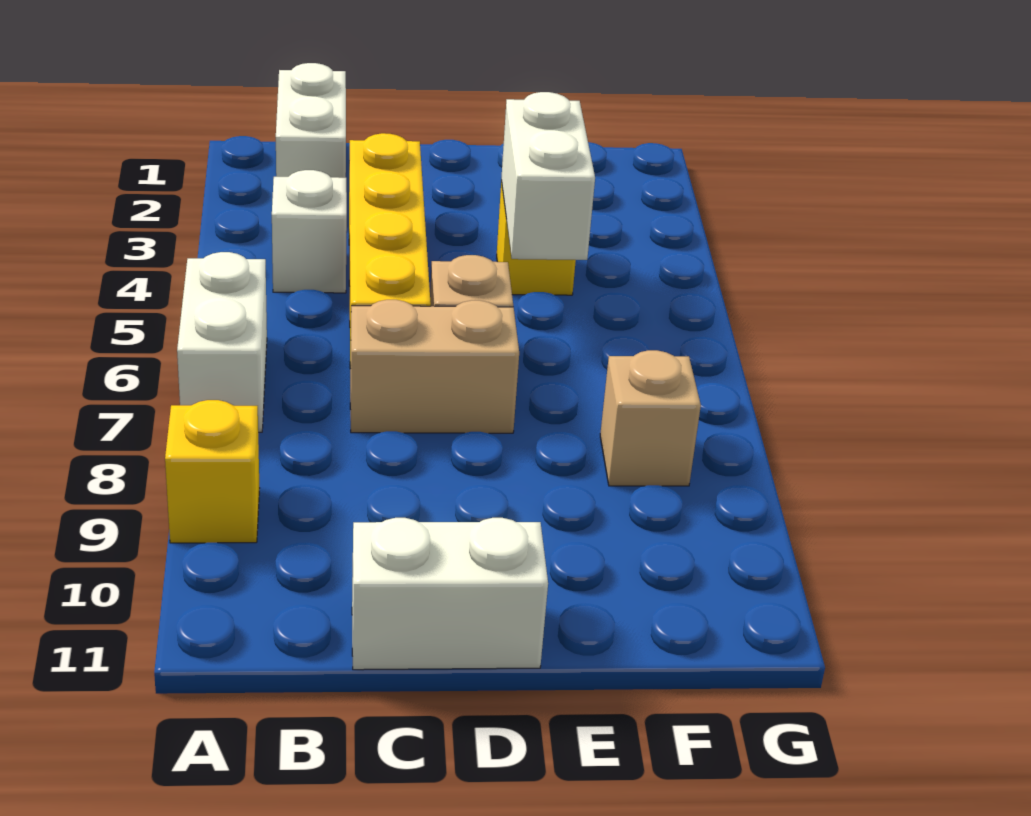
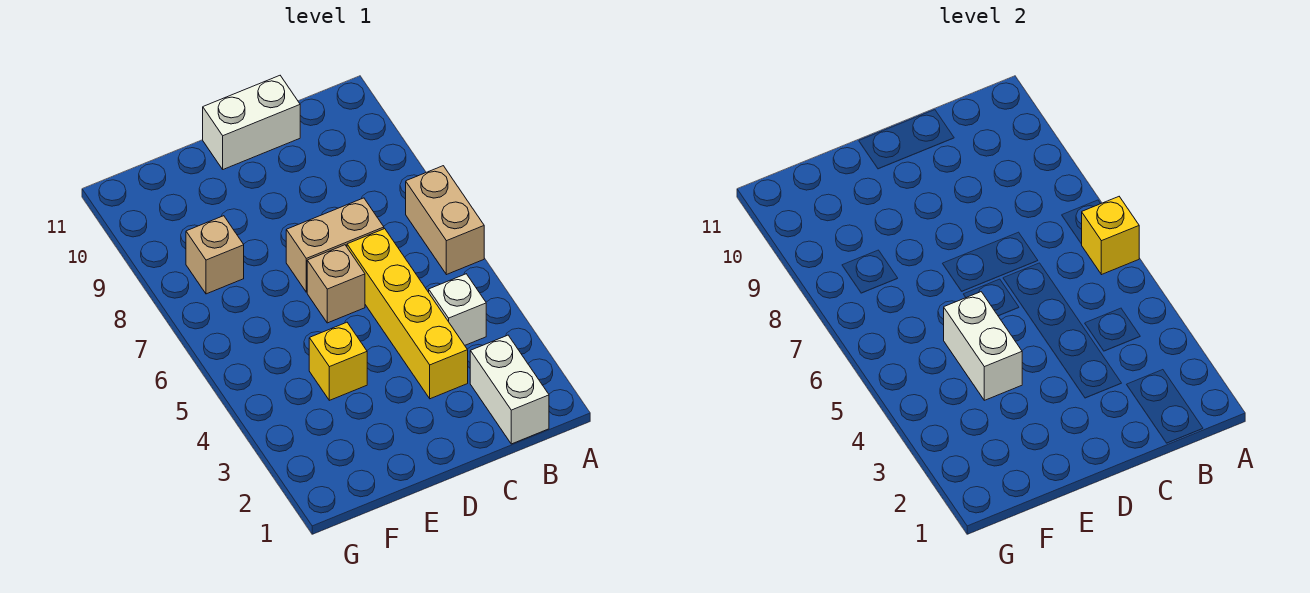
white brick A6:A7 level 1 -> tan brick A6:A7 level 1
yellow brick A9 level 1 -> yellow brick A6 level 2

